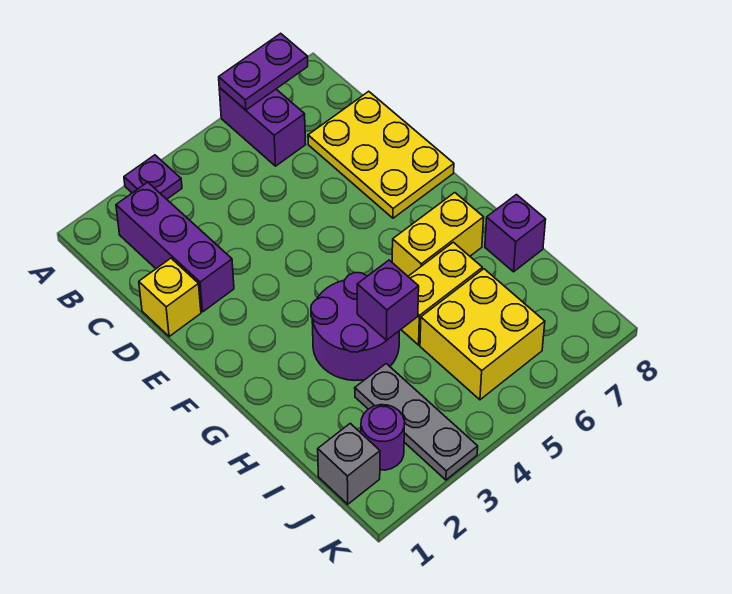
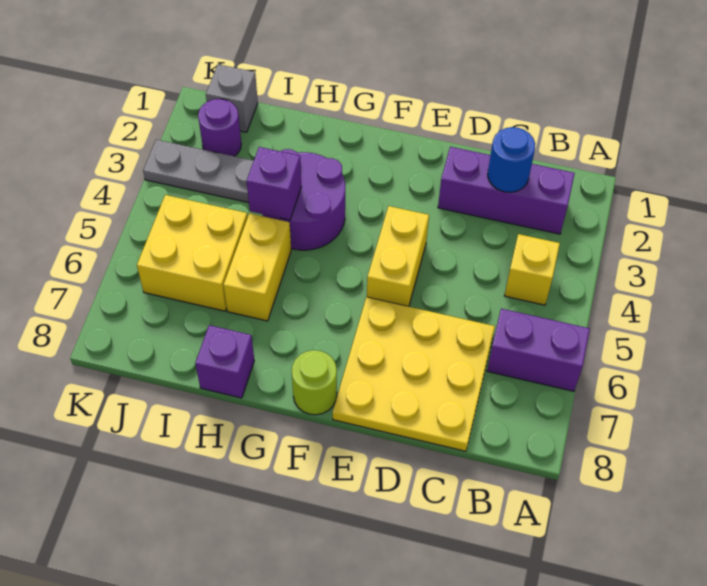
purple plate A3 level 1 -> none
purple plate A6:A7 level 2 -> none
none -> blue round brick C2 level 2
yellow plate C7:E8 level 1 -> yellow plate C6:E8 level 1
yellow brick D1 level 1 -> yellow brick B4 level 1
none -> lime round brick F8 level 1
yellow brick G6:G7 level 1 -> yellow brick E4:E5 level 1

